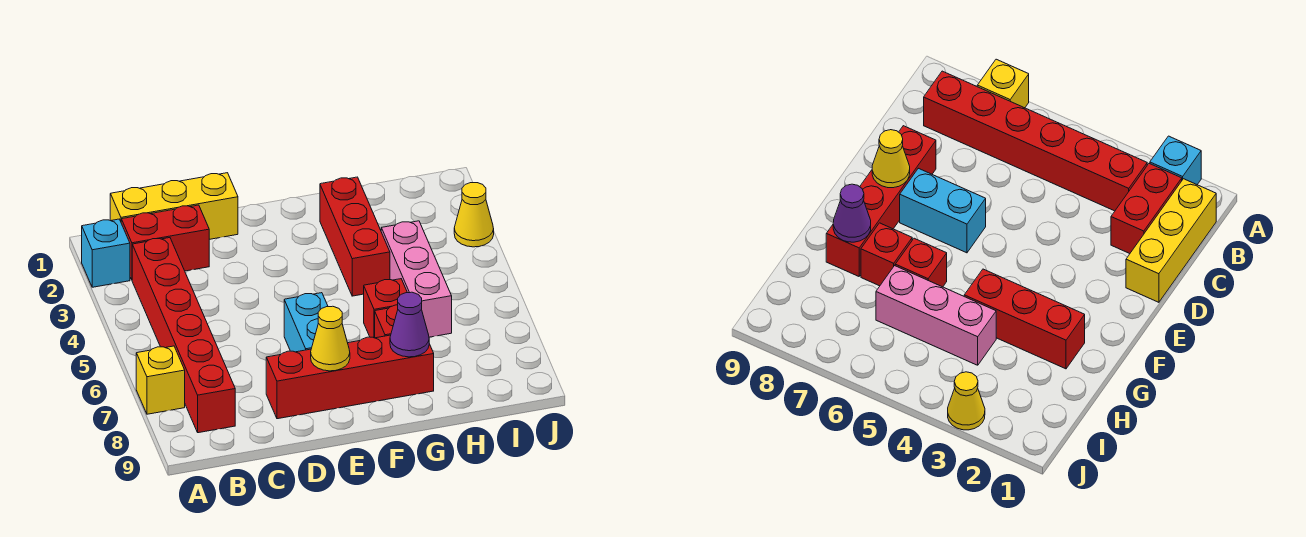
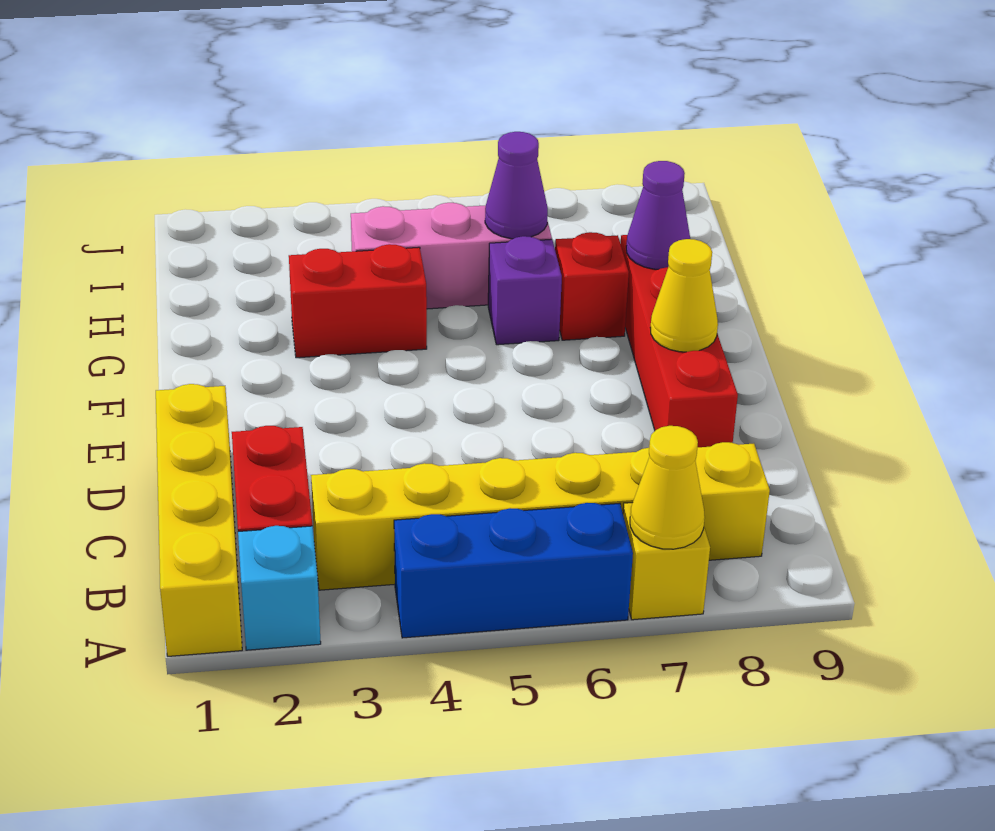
none -> blue brick A4:A6 level 1
yellow brick B1:D1 level 1 -> yellow brick A1:D1 level 1
red brick B3:B8 level 1 -> yellow brick B3:B8 level 1
cyan brick E6:E7 level 1 -> none
red brick G2:G4 level 1 -> red brick G3:G4 level 1
red brick G6 level 1 -> purple brick G6 level 1
none -> purple cone H6 level 2
yellow cone J3 level 1 -> yellow cone A7 level 2

